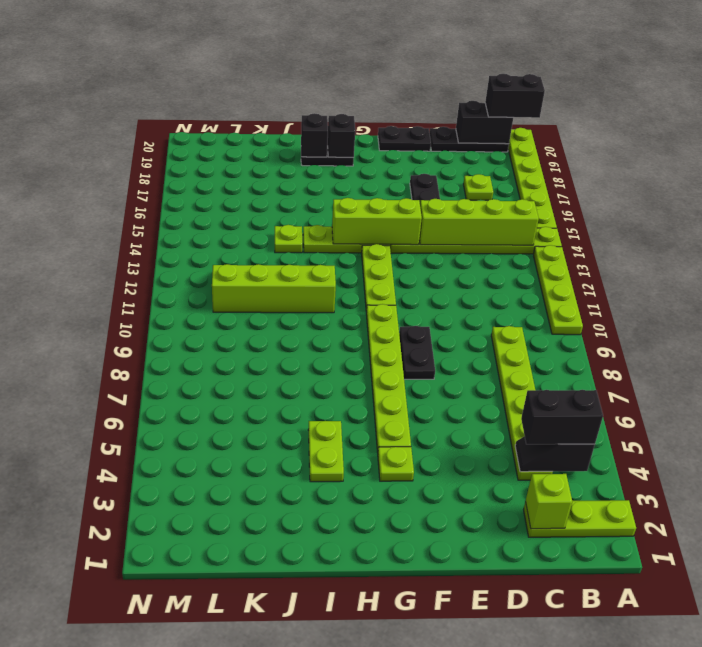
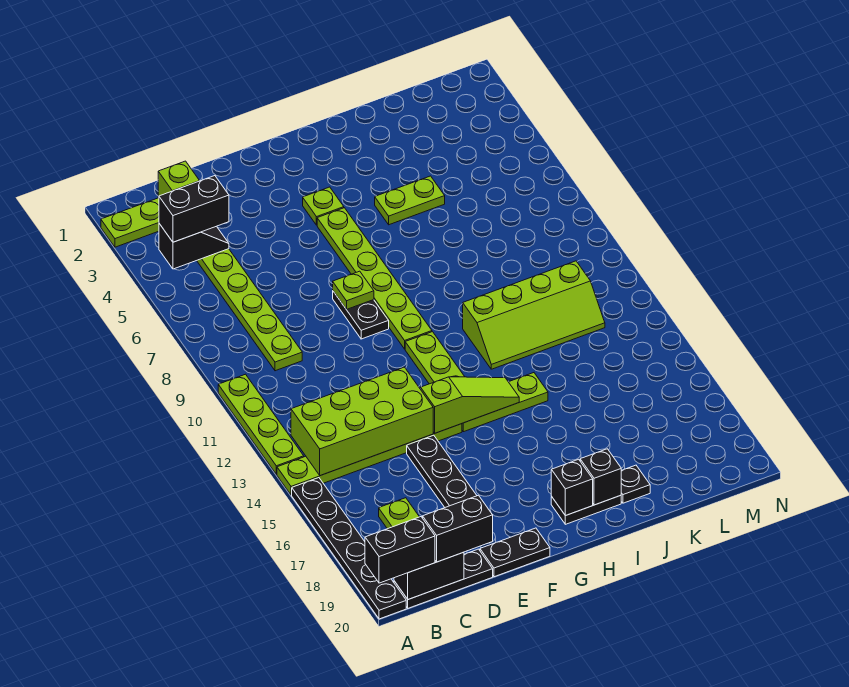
lime plate A15:A20 level 1 -> black plate A15:A20 level 1
lime brick B14:E14 level 2 -> lime brick B13:E14 level 2
none -> black brick C20:D20 level 3
lime brick F14:H14 level 2 -> lime slope F14:H14 level 2 top F
lime plate I4:I5 level 1 -> lime plate I5:J5 level 1
lime plate J14 level 1 -> lime plate F8 level 2
none -> black plate J19 level 1

